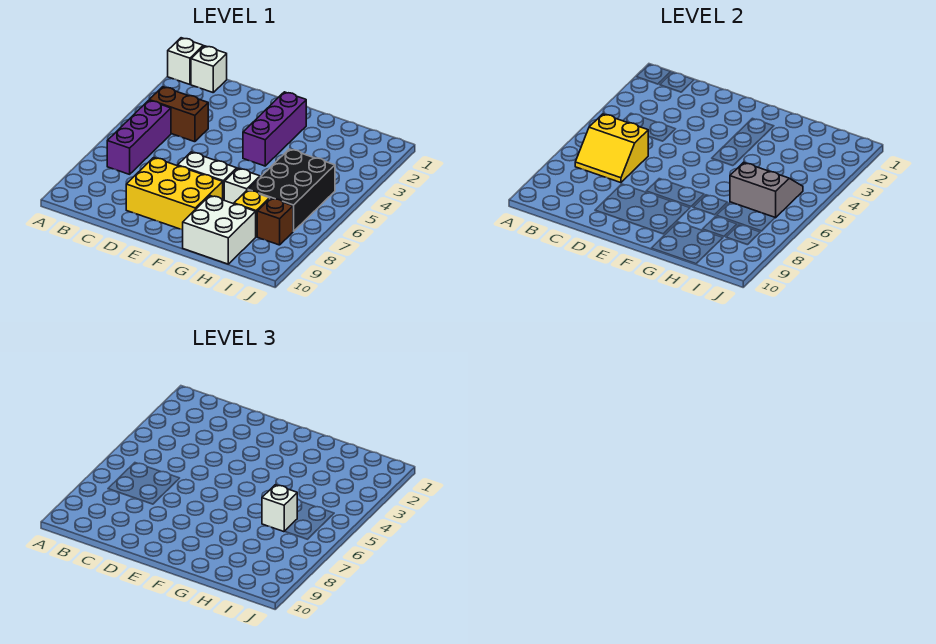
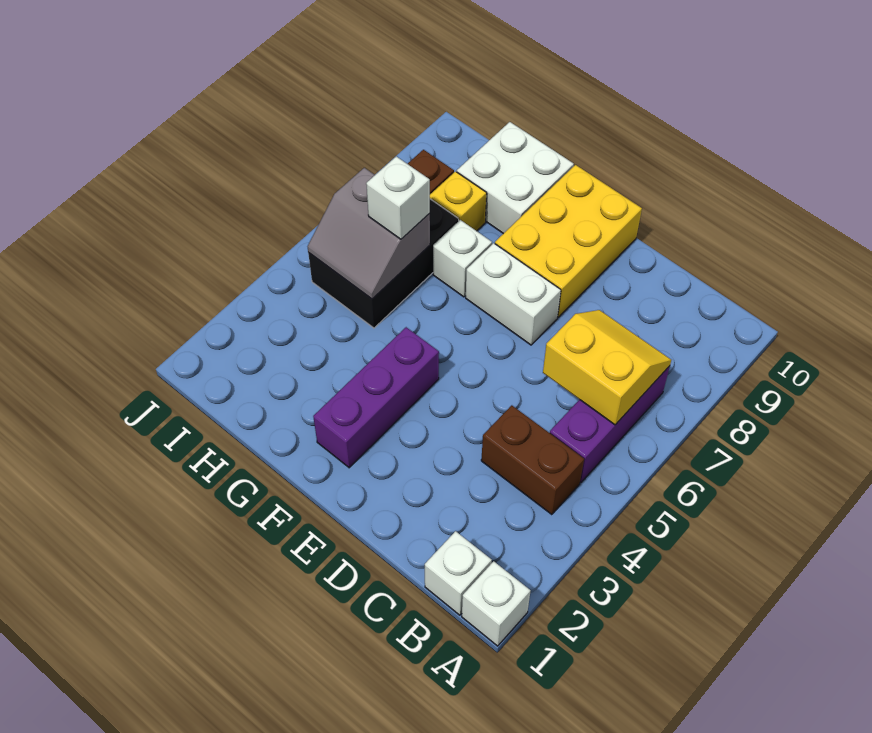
yellow brick D8:F9 level 1 -> yellow brick E8:F10 level 1

